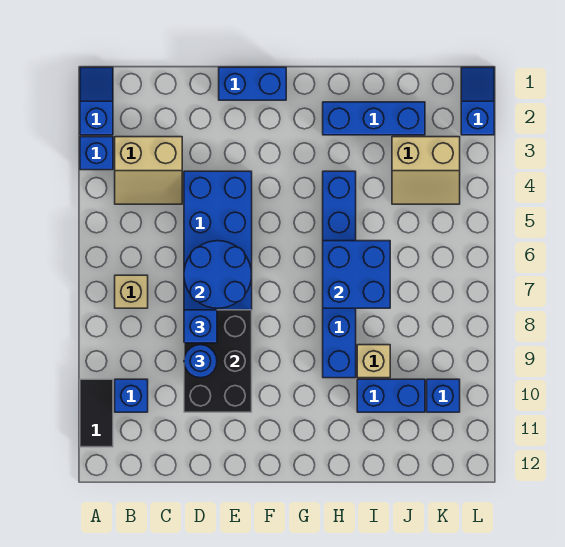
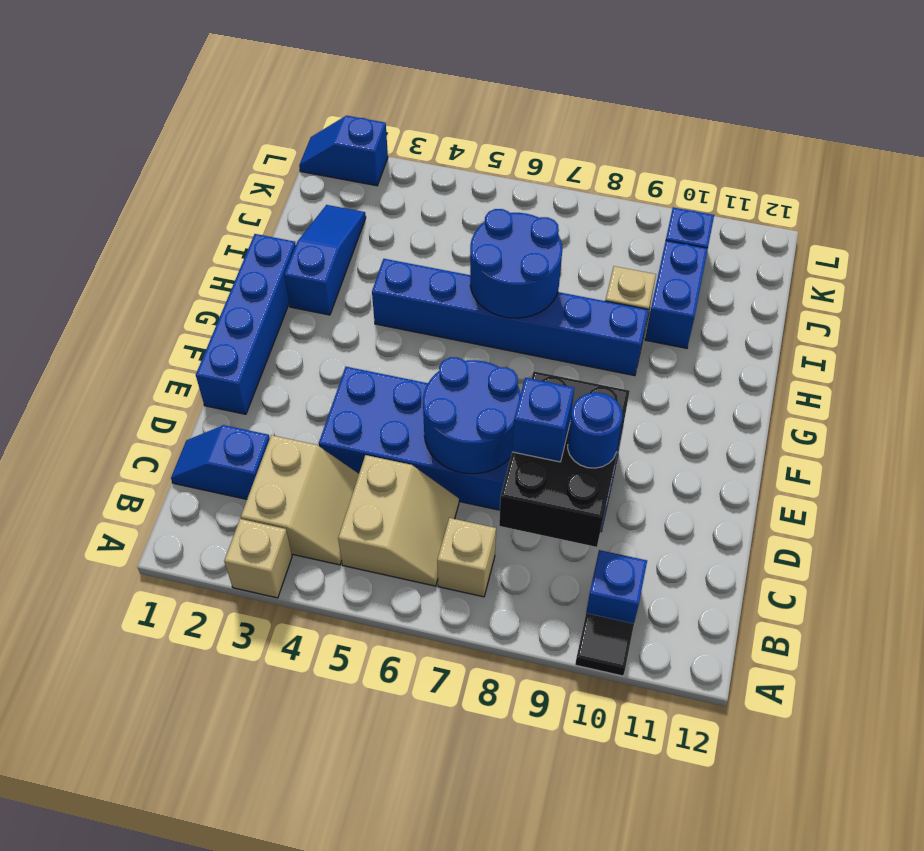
blue slope A1:A2 level 1 top 2 -> blue slope C1:C2 level 1 top 2
blue brick A3 level 1 -> tan brick A3 level 1
black tile A10:A11 level 1 -> black tile A10 level 1
black brick D8:E10 level 2 -> black brick C8:E9 level 2
blue brick E1:F1 level 1 -> blue brick E1:H1 level 1
blue brick H2:J2 level 1 -> blue slope H2:J2 level 1 top H
blue brick H6:I7 level 2 -> blue round brick H6:I7 level 2
tan slope J3:K4 level 1 top 3 -> tan slope B5:C6 level 1 top 5

